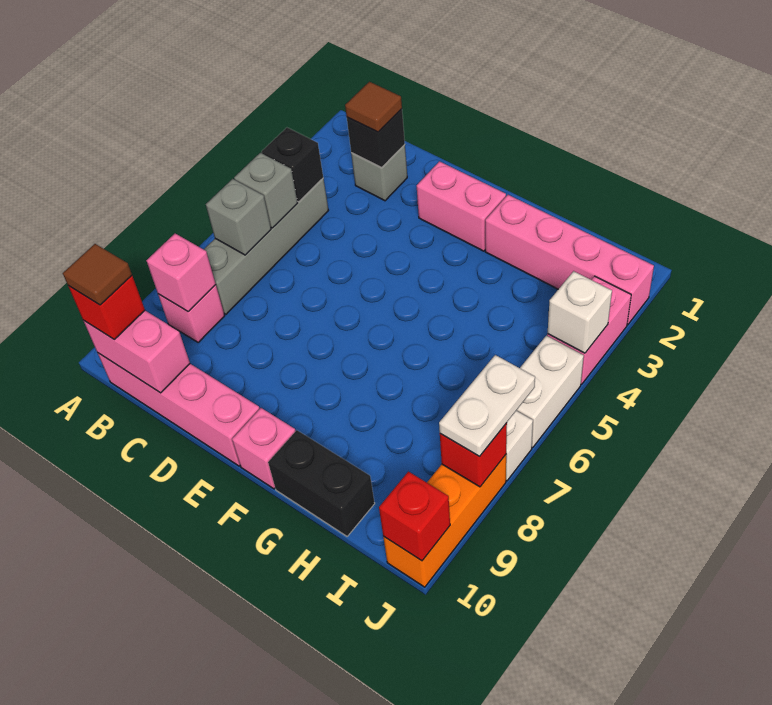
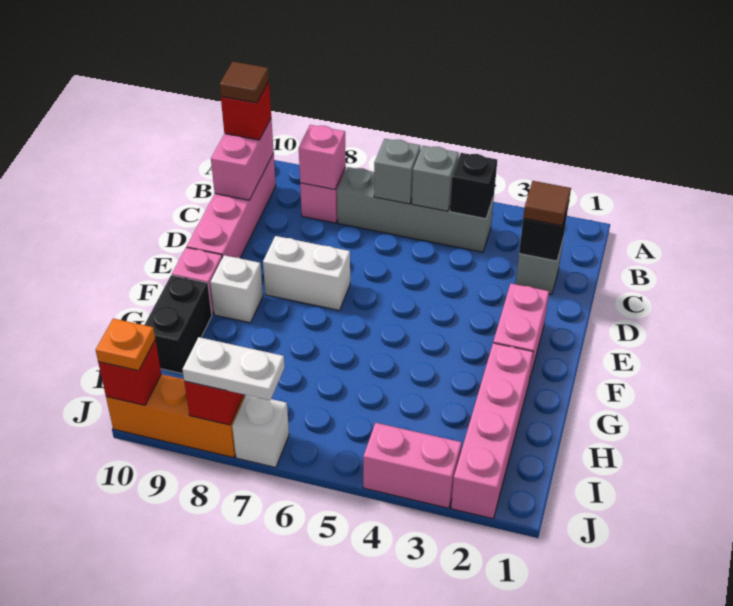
white brick J4 level 2 -> white brick F9 level 1
white brick J5:J6 level 1 -> white brick E7:E8 level 1
none -> orange plate J10 level 3

